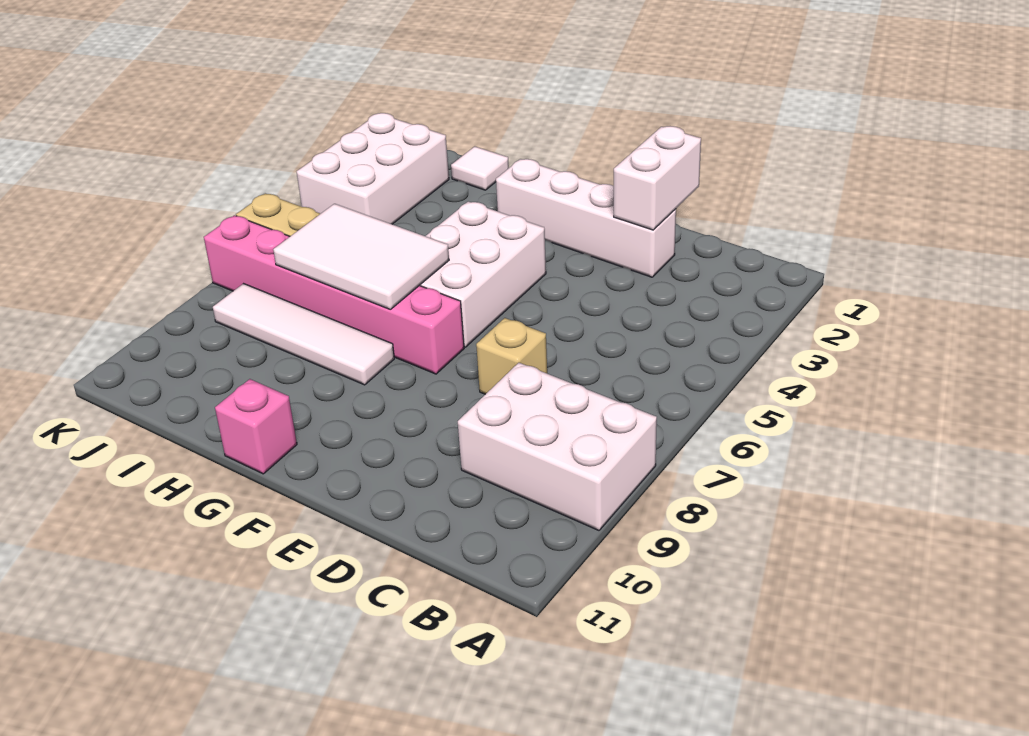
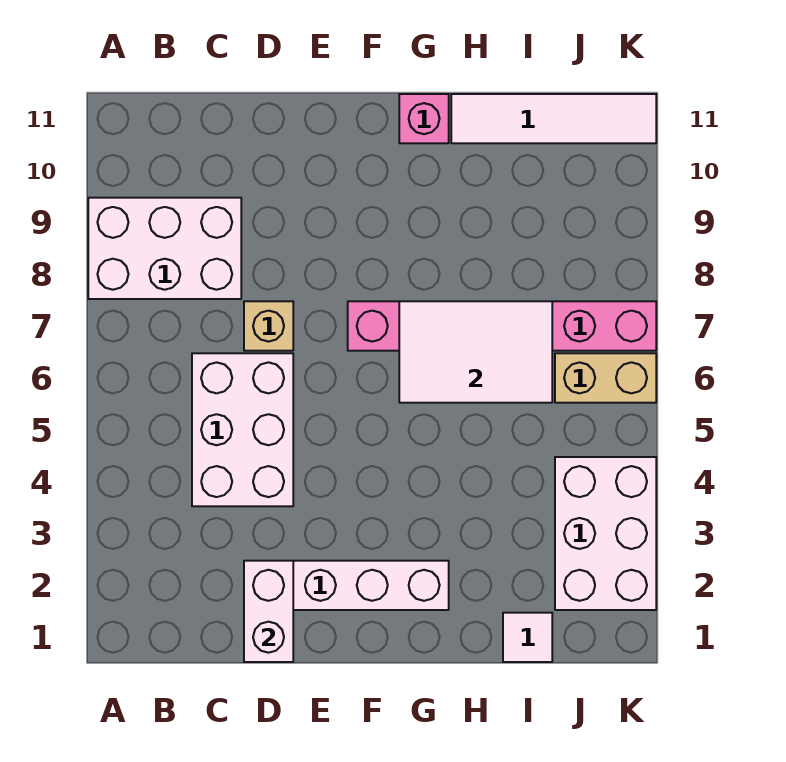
white brick F4:G6 level 1 -> white brick C4:D6 level 1
white tile G8:J8 level 1 -> white tile H11:K11 level 1

